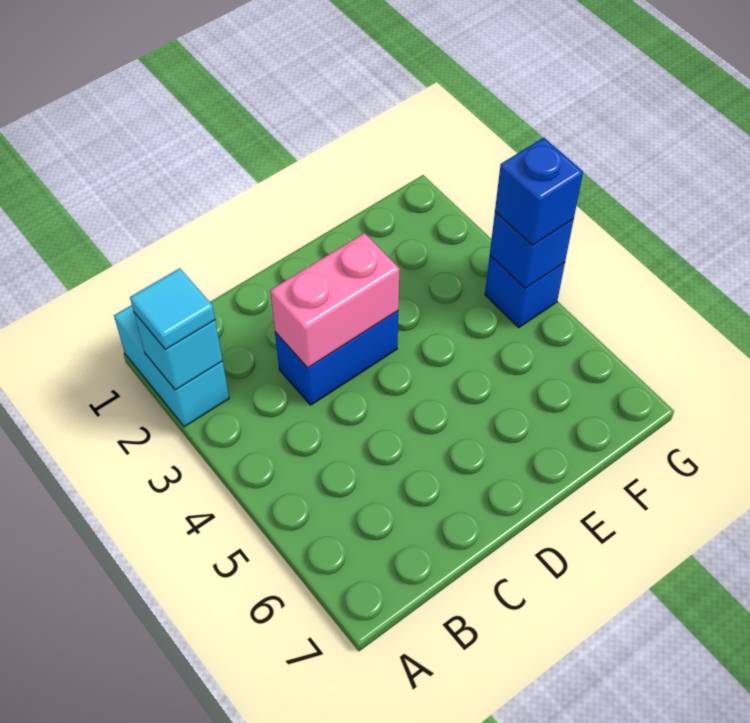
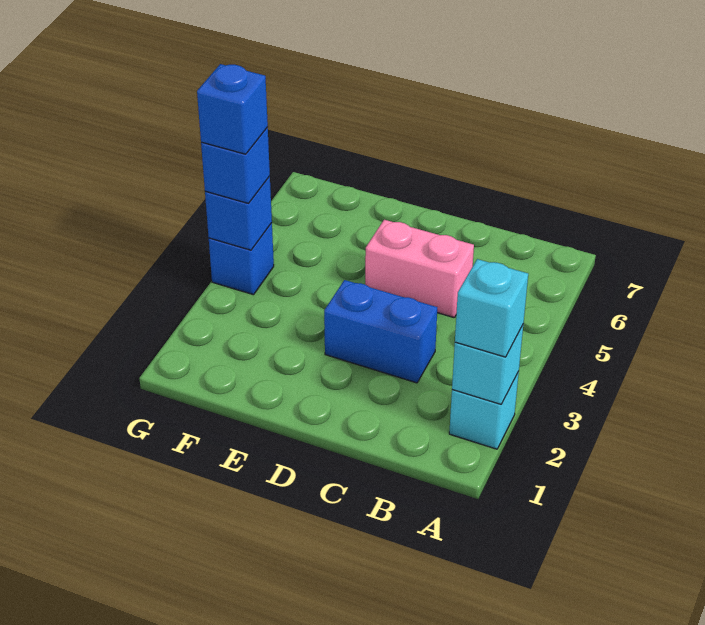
cyan brick A1:A2 level 1 -> cyan brick A2 level 1
cyan tile A2 level 3 -> cyan brick A2 level 3
pink brick C3:D3 level 2 -> pink brick C5:D5 level 1
none -> blue brick G4 level 4

